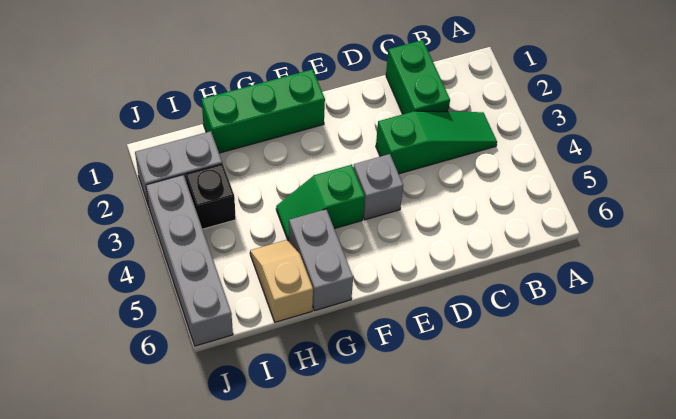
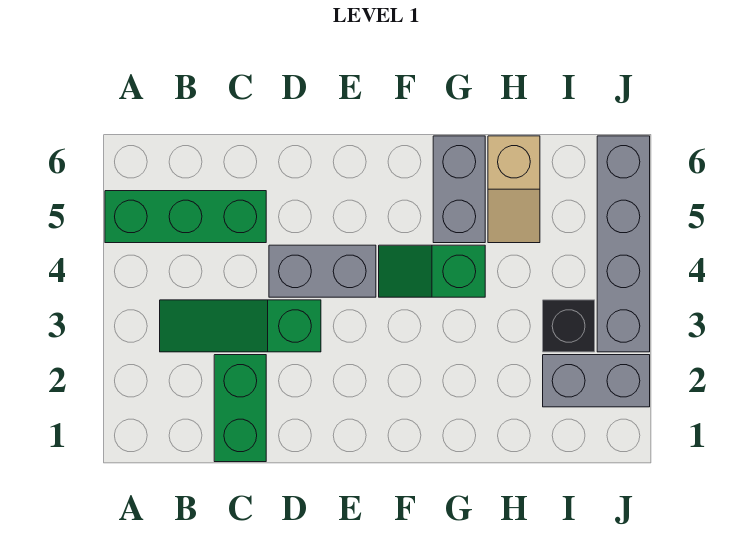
grey brick E4 level 1 -> grey brick D4:E4 level 1
green brick F1:H1 level 1 -> green brick A5:C5 level 1
green slope F4:G4 level 1 top F -> green slope F4:G4 level 1 top G

